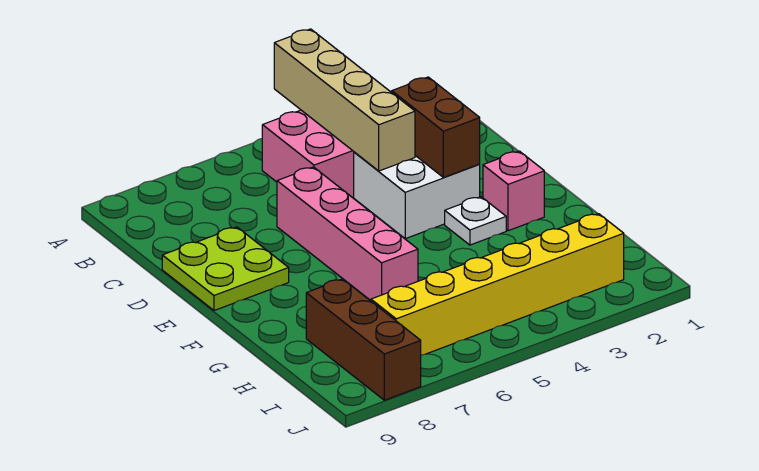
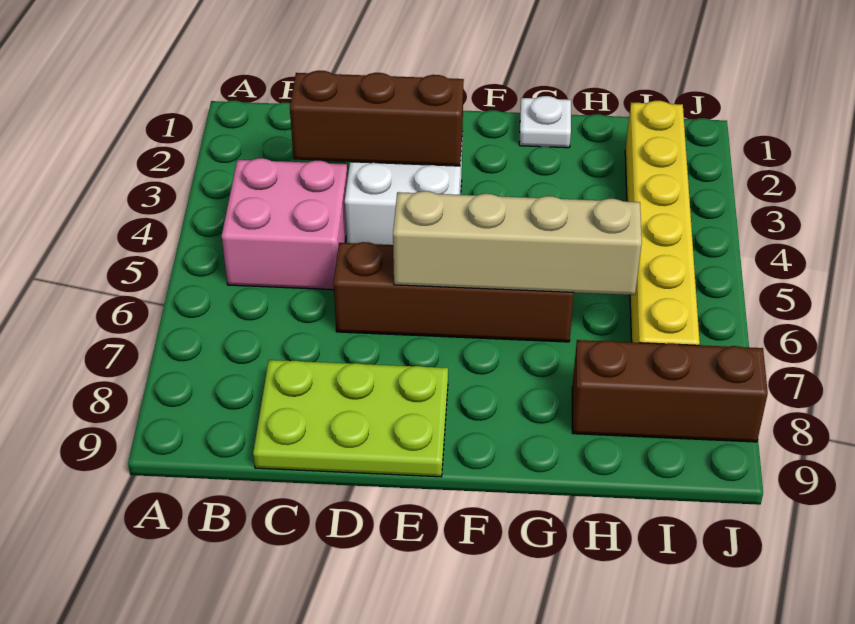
tan brick A4:D4 level 2 -> tan brick E6:H6 level 2
brown brick D3:E3 level 2 -> brown brick C3:E3 level 2
pink brick D6:G6 level 1 -> brown brick D6:G6 level 1
lime plate D8:E9 level 1 -> lime plate C8:E9 level 1
pink brick F2 level 1 -> none
white plate F3 level 1 -> white plate G1 level 1

